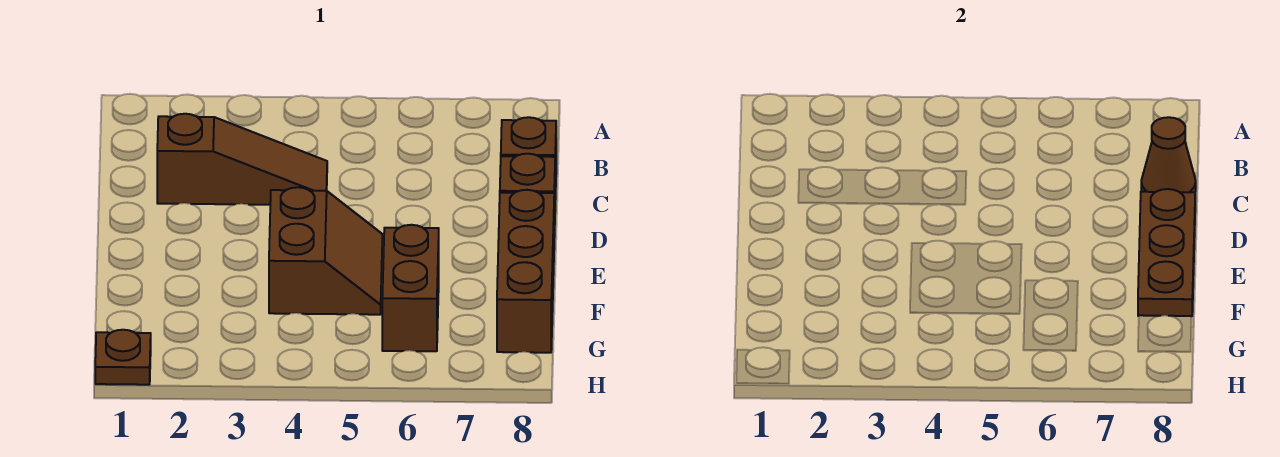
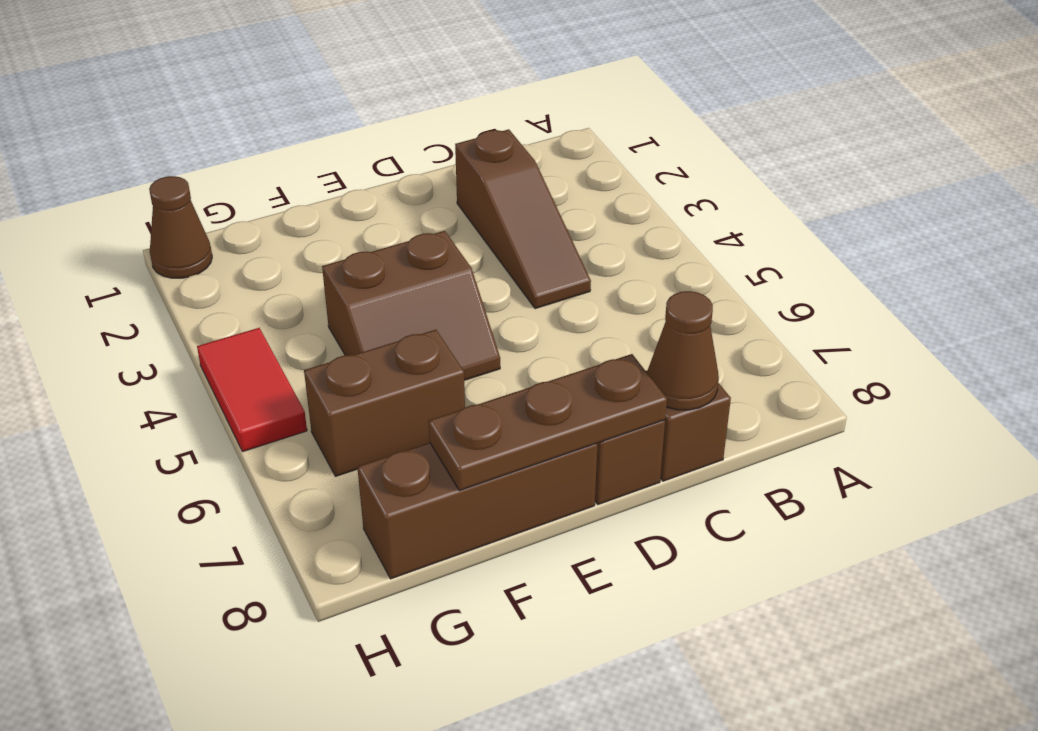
brown plate H1 level 1 -> brown cone H1 level 1
none -> red tile H4:H5 level 1

